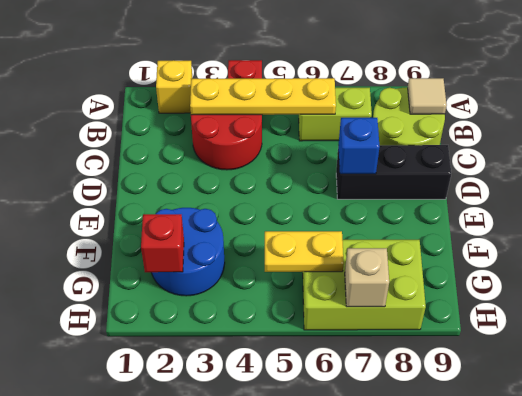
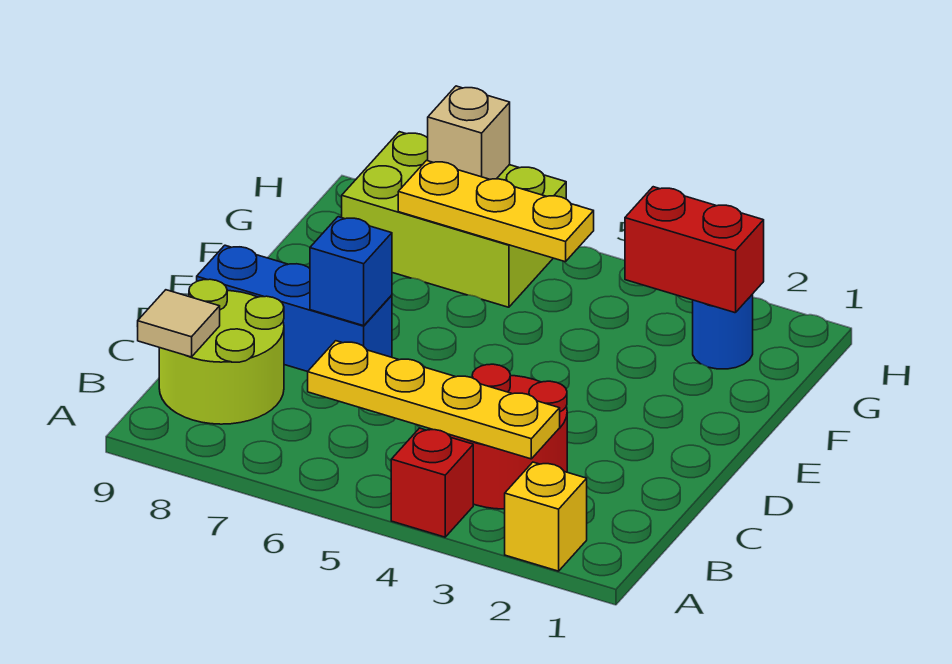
lime brick B6:B7 level 1 -> none
black brick D7:D9 level 1 -> blue brick D7:D9 level 1
blue round brick F2:G3 level 1 -> blue round brick G2 level 1
red brick G2 level 2 -> red brick G2:G3 level 2
yellow plate G5:G6 level 2 -> yellow plate G5:G7 level 2

